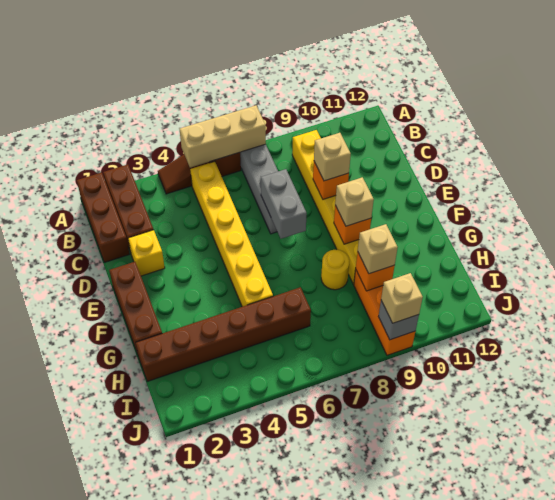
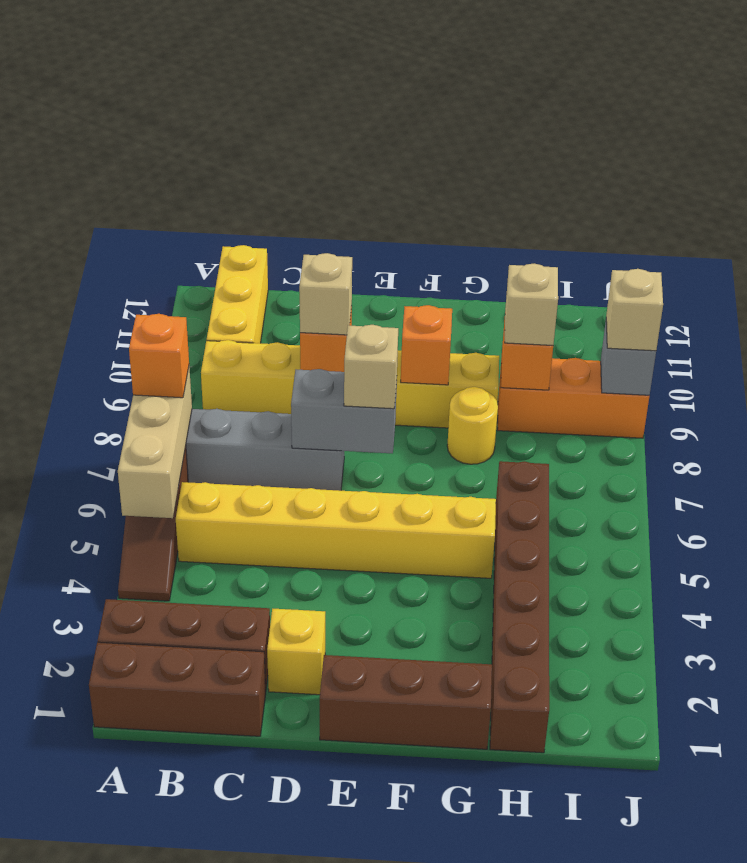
none -> orange brick A7 level 3
none -> yellow brick B10:B12 level 1
tan brick F9 level 3 -> tan brick E7 level 3

